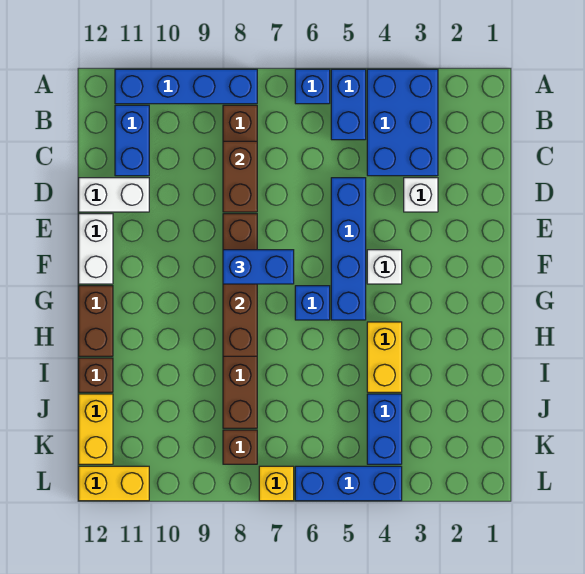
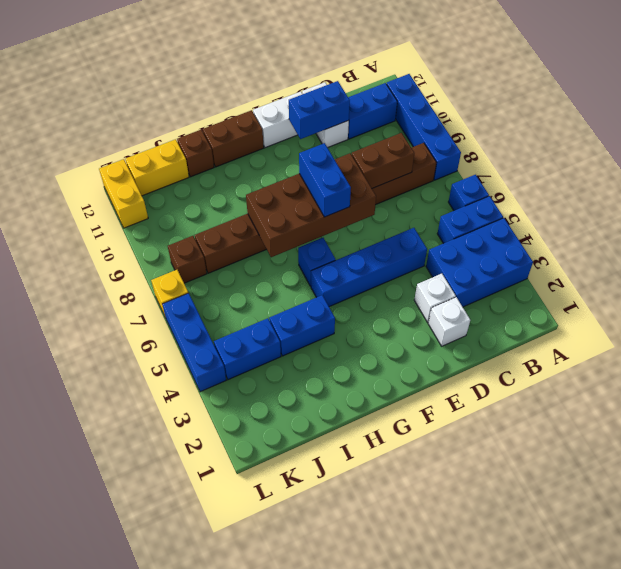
none -> blue brick D11:E11 level 2
brown brick E8:H8 level 2 -> brown brick E7:H8 level 2
white brick F4 level 1 -> white brick D2 level 1
yellow brick H4:I4 level 1 -> blue brick H4:I4 level 1

